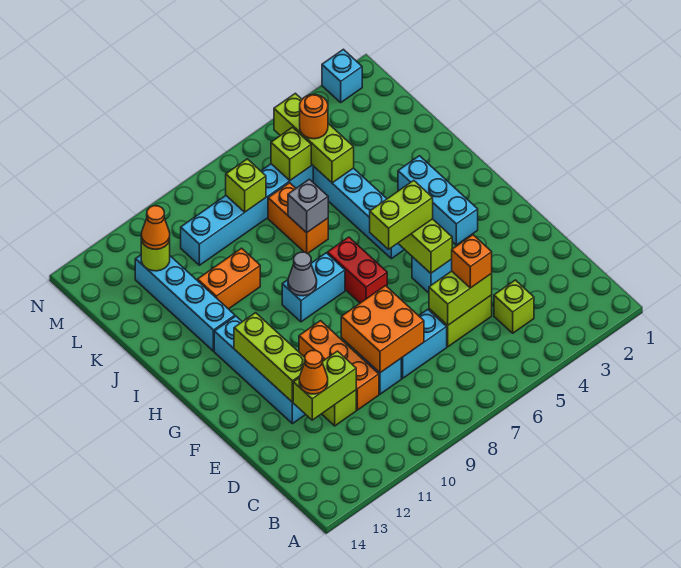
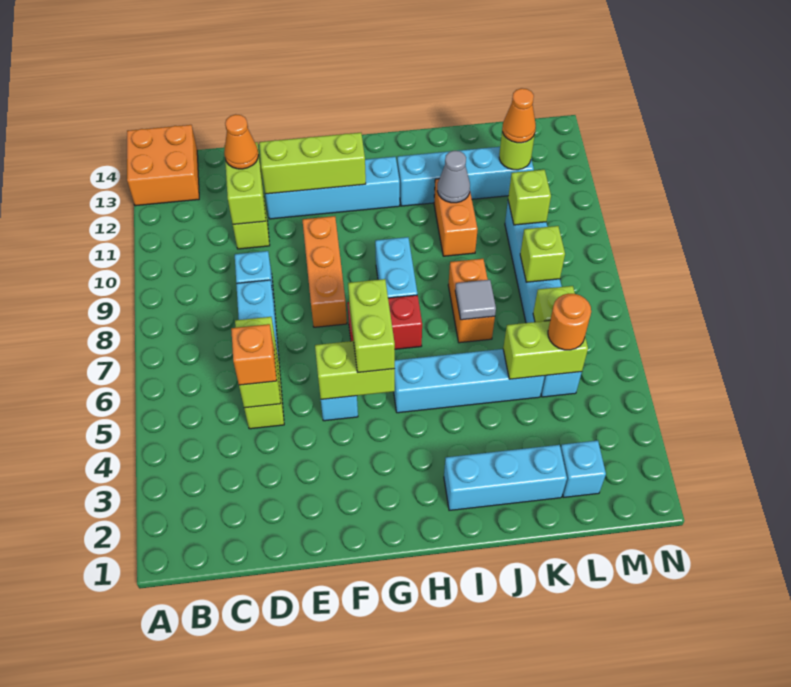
lime brick C4 level 1 -> lime brick L10 level 2
orange brick D8:E9 level 2 -> orange brick A13:B14 level 1
orange brick D10:F10 level 1 -> orange brick F8:F10 level 1
cyan brick G3:I3 level 1 -> cyan brick I2:K2 level 1
grey cone H9 level 2 -> grey cone J11 level 2
orange brick J7:K7 level 1 -> orange brick J7:J8 level 1
grey brick J7 level 2 -> grey tile J7 level 2
lime brick K5:M5 level 2 -> lime brick K5:L5 level 2
cyan brick N2 level 1 -> cyan brick L2 level 1

